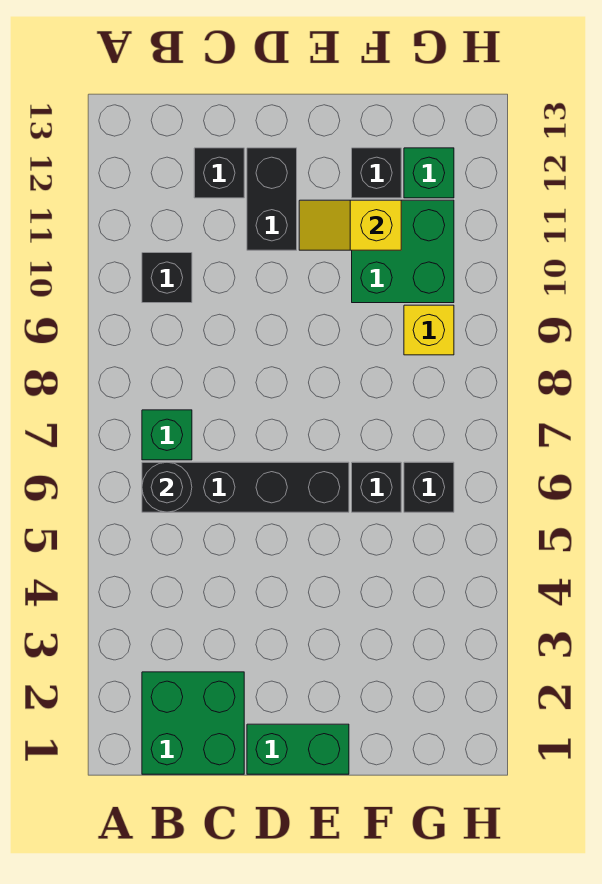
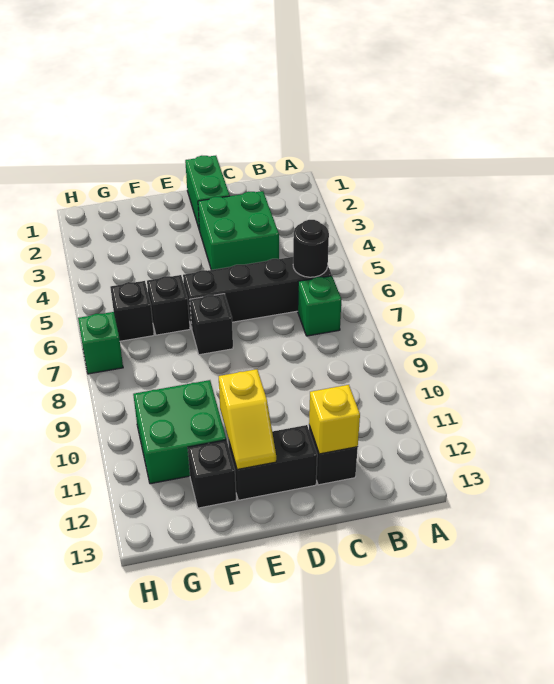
green brick B1:C2 level 1 -> green brick C3:D4 level 1
black brick B10 level 1 -> black brick E7 level 1
green brick D1:E1 level 1 -> green brick D1:D2 level 1
black brick D11:D12 level 1 -> black brick D12:E12 level 1
yellow slope E11:F11 level 2 top F -> yellow slope E11:E12 level 2 top 11
yellow brick G9 level 1 -> yellow brick C12 level 2
green brick G12 level 1 -> green brick H7 level 1

